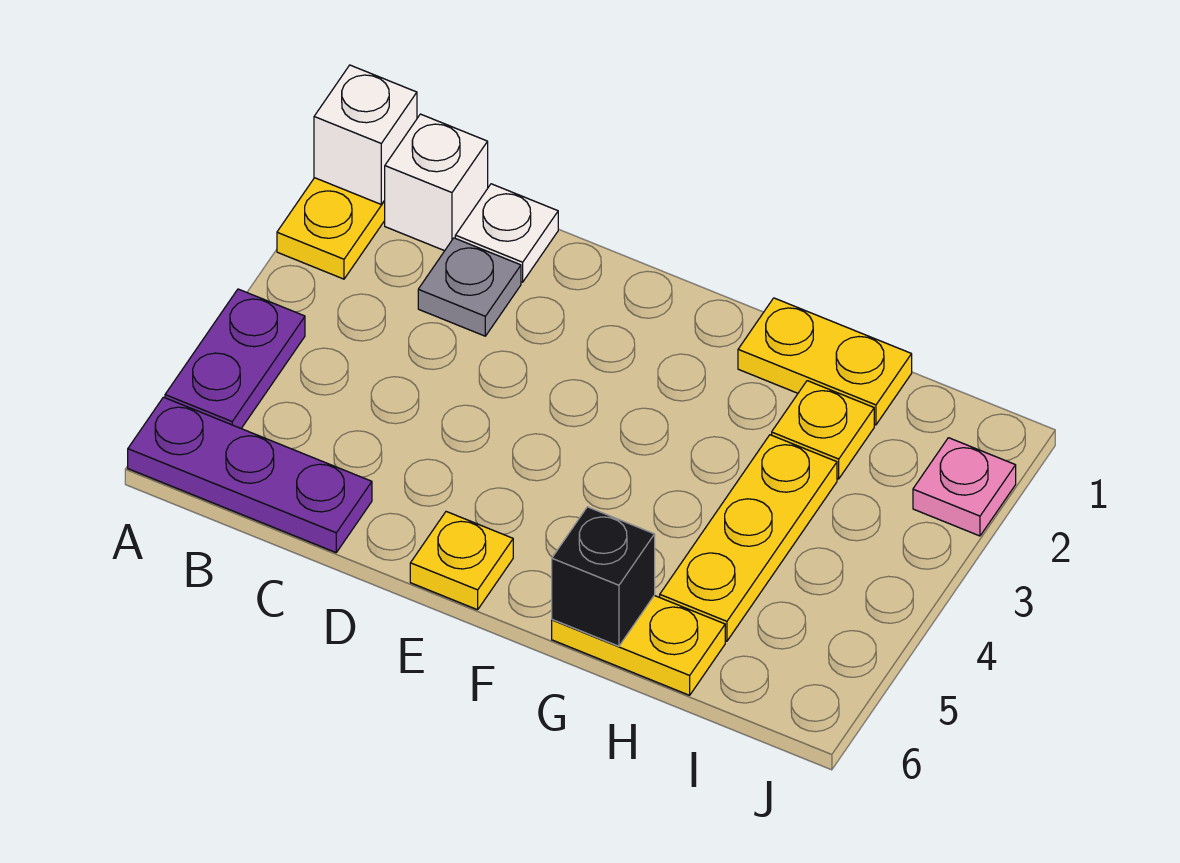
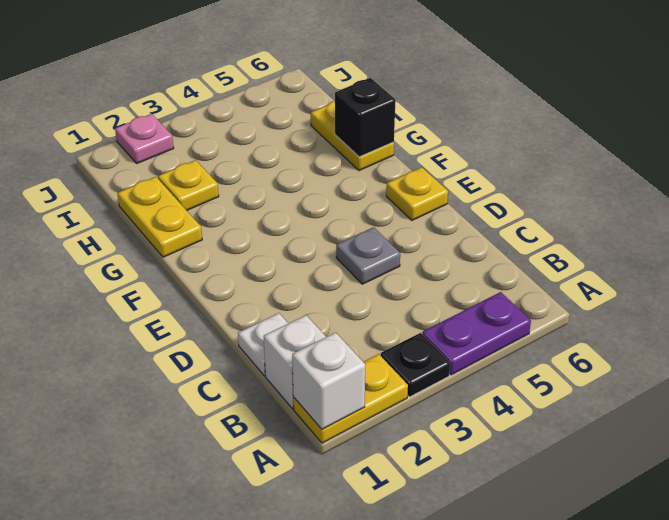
none -> black plate A3 level 1
purple plate A6:C6 level 1 -> none
grey plate C2 level 1 -> grey plate D4 level 1
yellow plate H3:H5 level 1 -> none

